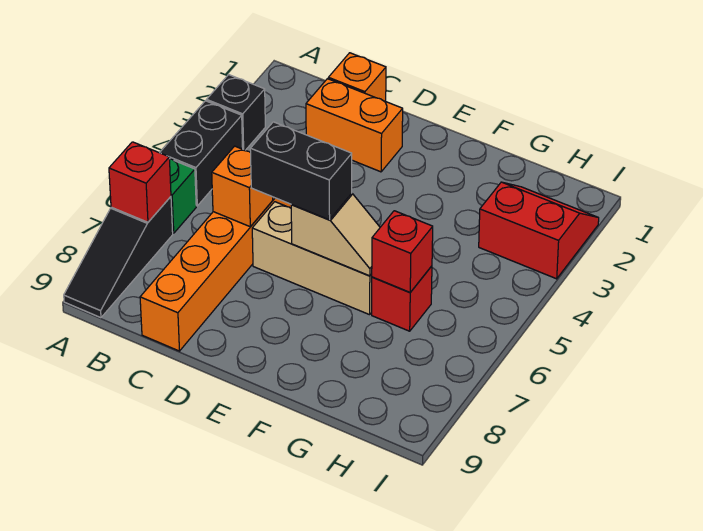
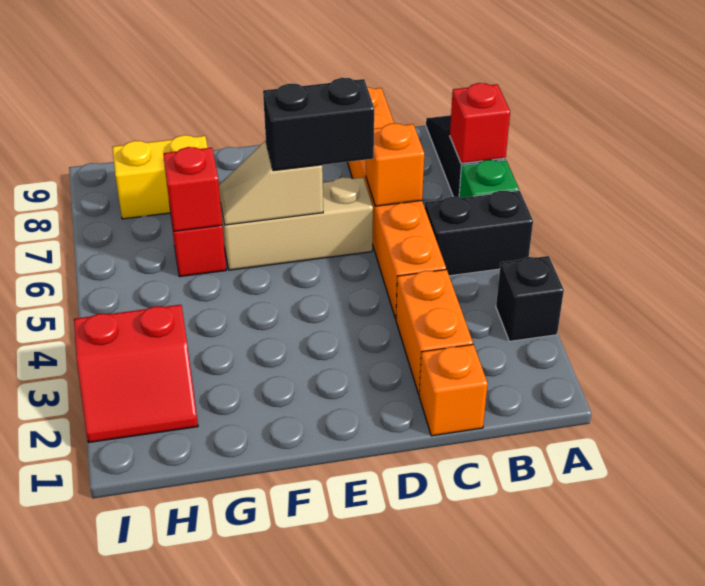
black brick A4:A5 level 1 -> black brick A5:B5 level 1
orange brick C2:D2 level 1 -> orange brick C2:C3 level 1
none -> yellow brick G8:H8 level 1

